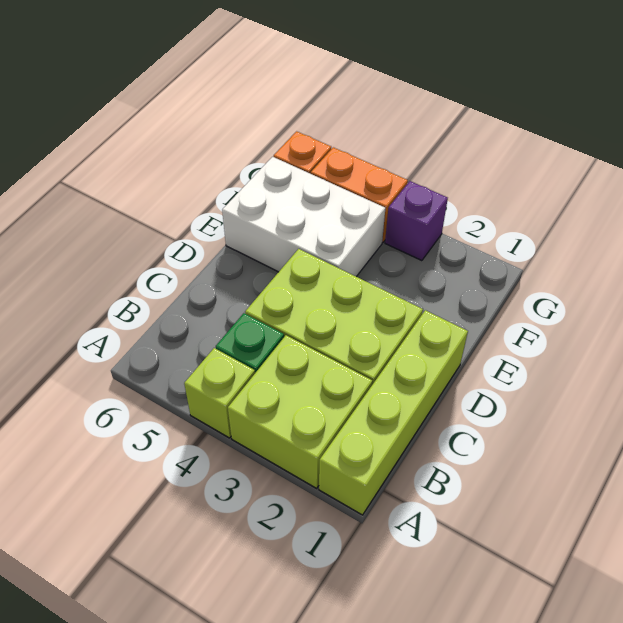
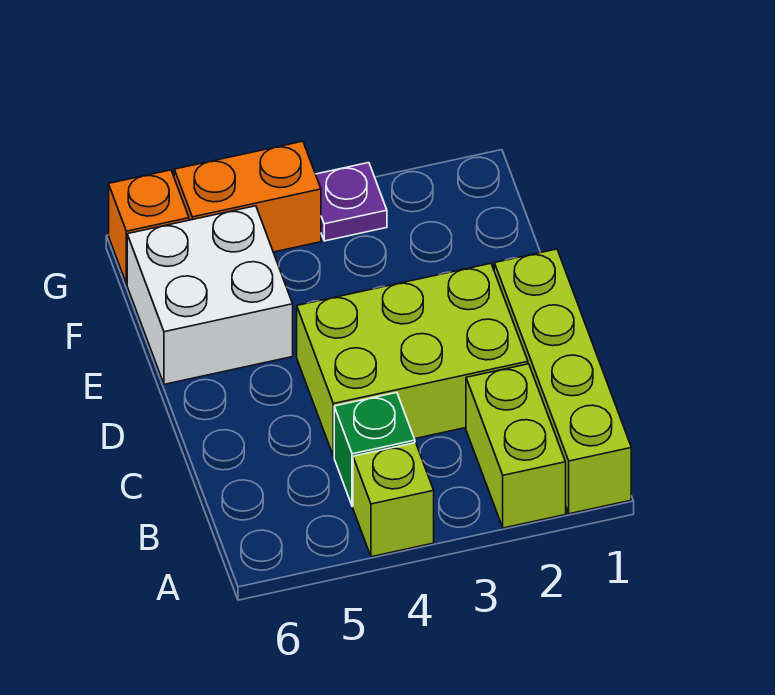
lime brick A2:B3 level 1 -> lime brick A2:B2 level 1
white brick E4:F6 level 1 -> white brick E5:F6 level 1
purple brick G3 level 1 -> purple plate G3 level 1

